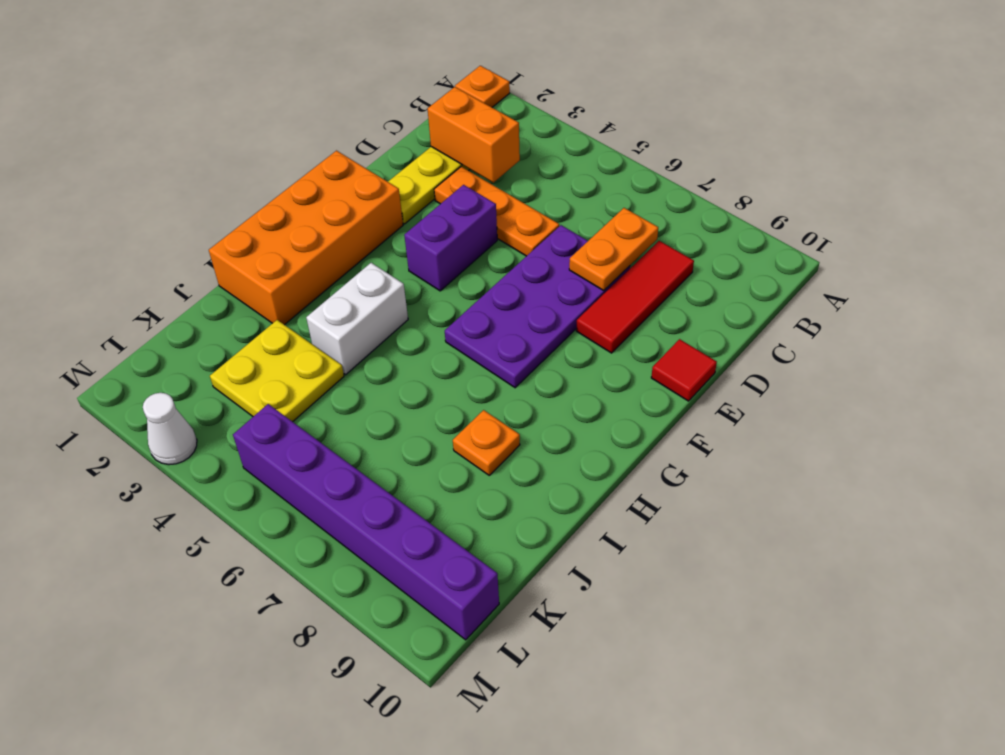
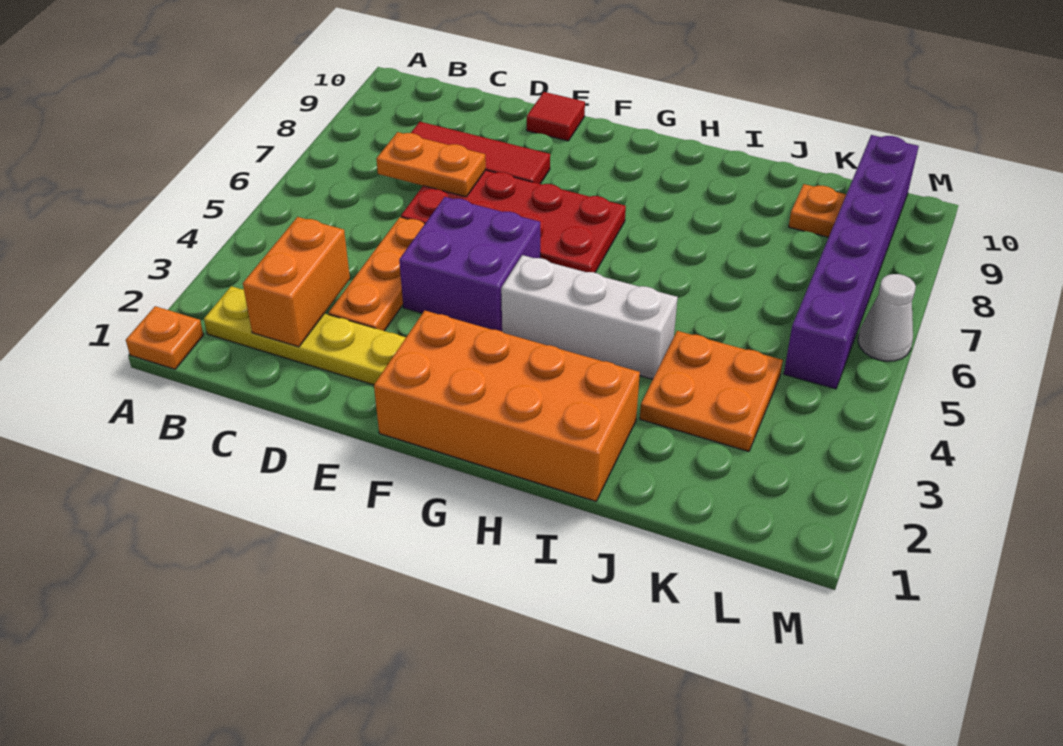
purple plate D6:G7 level 1 -> red plate D6:G7 level 1
purple brick E4:F4 level 1 -> purple brick E4:F5 level 1
white brick H4:I4 level 1 -> white brick G4:I4 level 1
orange plate I8 level 1 -> orange plate K9 level 1
yellow plate J3:K4 level 1 -> orange plate J3:K4 level 1
white cone M3 level 1 -> white cone M6 level 1

